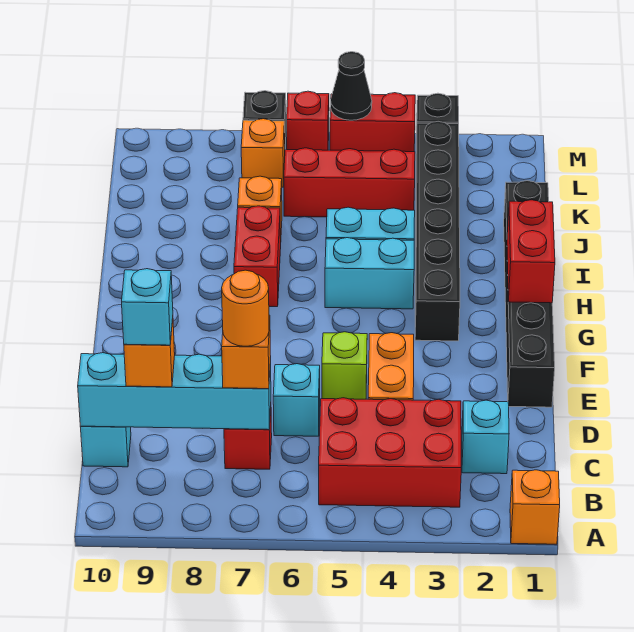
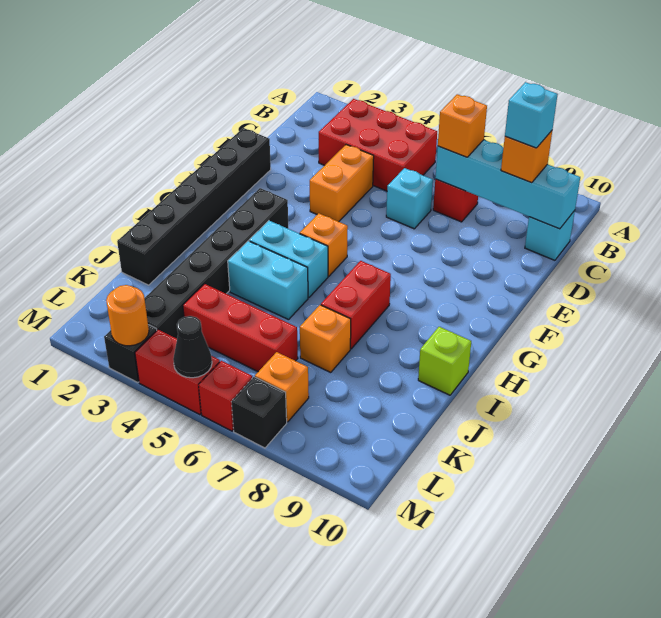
orange brick A1 level 1 -> orange brick G5 level 1
cyan brick C2 level 1 -> none
orange round brick C7 level 4 -> orange round brick M3 level 2
lime brick E5 level 1 -> lime brick I10 level 1
red brick G1:H1 level 2 -> none

